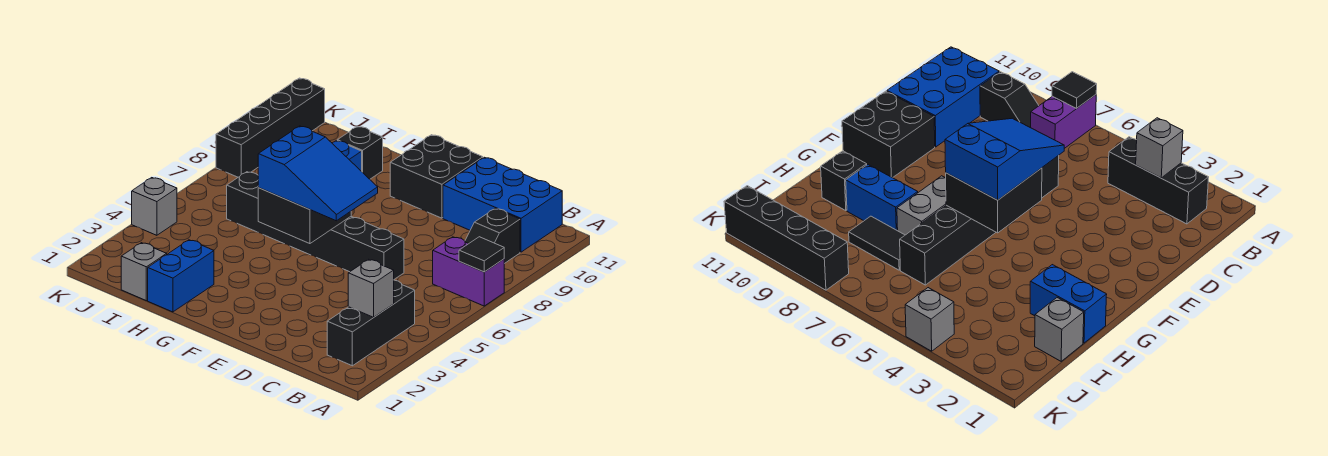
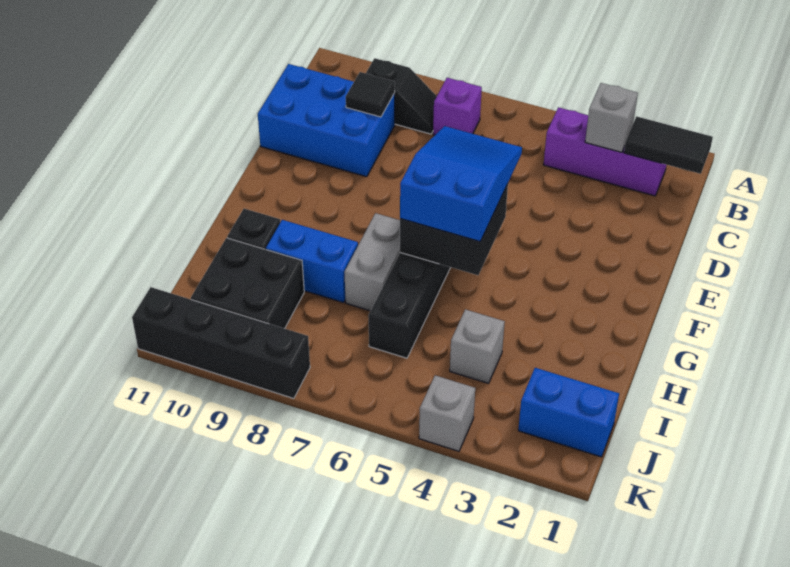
purple brick A7:B7 level 1 -> purple brick B7 level 1
black tile A7 level 2 -> black tile C9 level 2
black brick B2:B4 level 1 -> purple brick B2:B4 level 1
blue brick B10:D11 level 1 -> blue brick C9:D11 level 1
black brick E10:F11 level 1 -> black brick I9:J10 level 1
blue brick H1:H2 level 1 -> blue brick J1:J2 level 1
grey brick I1 level 1 -> grey brick I4 level 1
black tile I7:I8 level 1 -> black tile B1:B2 level 2

